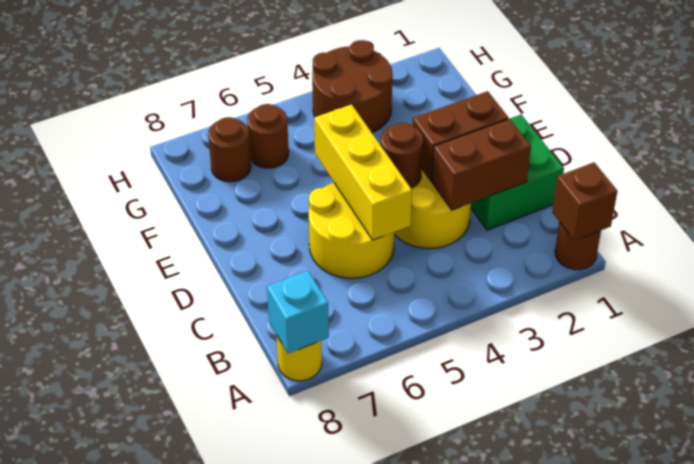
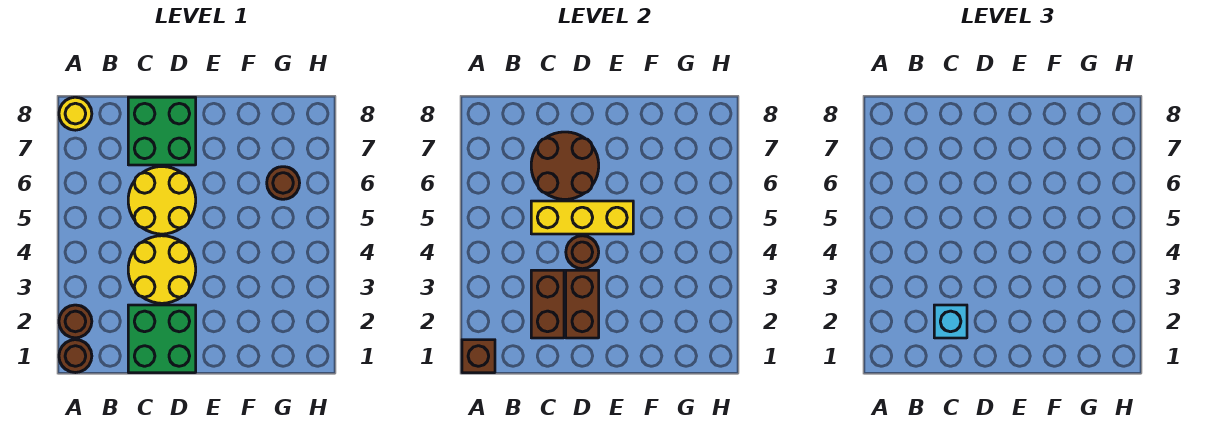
cyan brick A8 level 2 -> cyan brick C2 level 3
none -> green brick C7:D8 level 1
brown round brick G3:H4 level 1 -> brown round brick C6:D7 level 2
brown round brick G7 level 1 -> brown round brick A2 level 1

